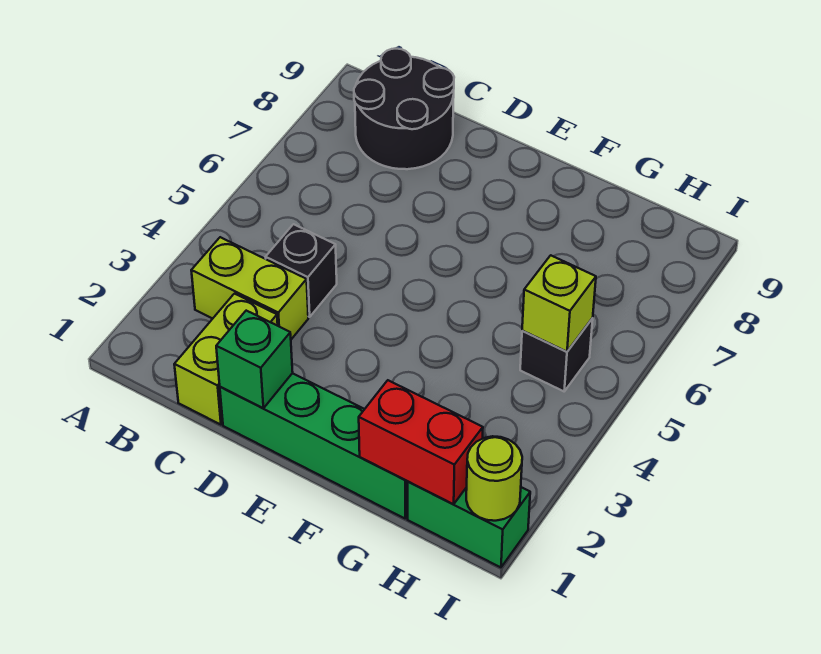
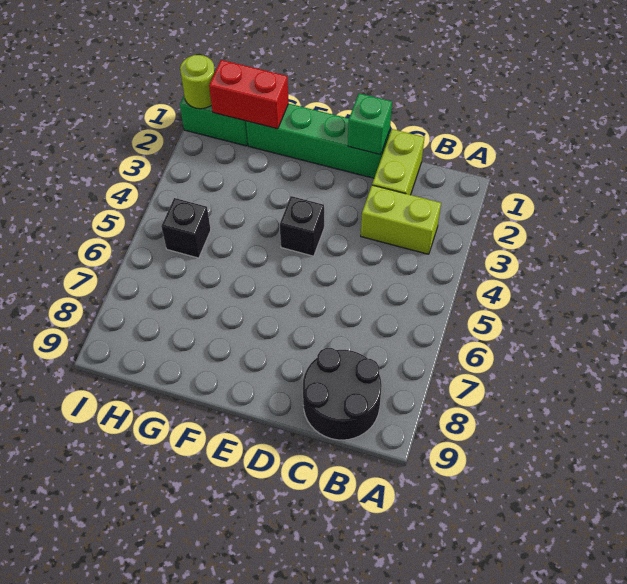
black brick C4 level 1 -> black brick E4 level 1
lime brick H5 level 2 -> none

